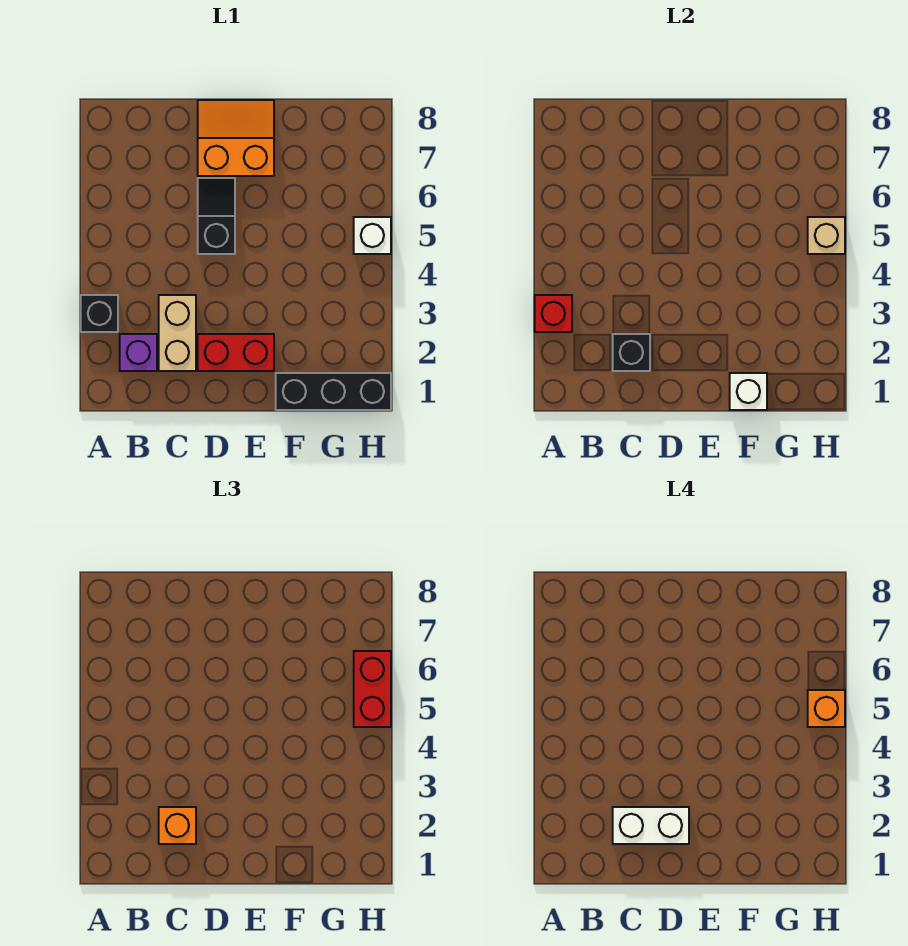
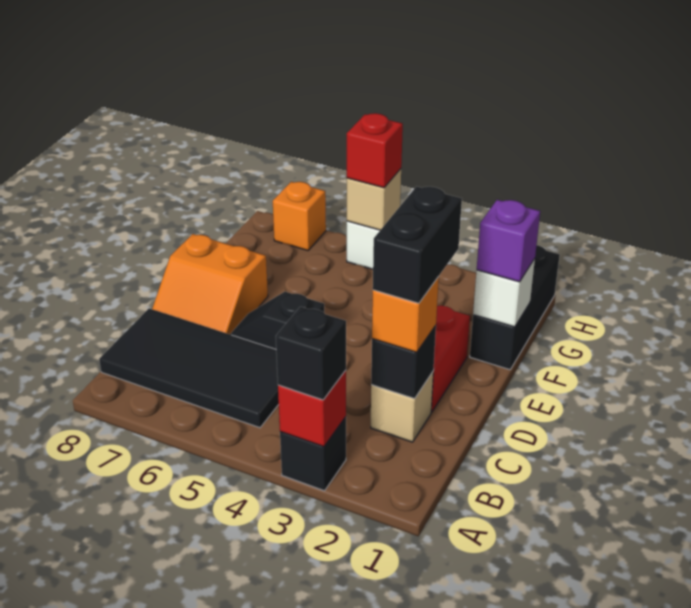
none -> black brick A3 level 3
purple brick B2 level 1 -> purple brick F1 level 3
none -> black tile B5:C8 level 1
tan brick C2:C3 level 1 -> tan brick C2 level 1
white brick C2:D2 level 4 -> black brick C2:D2 level 4
orange slope D7:E8 level 1 top 7 -> orange slope D7:E8 level 1 top E
red brick H5:H6 level 3 -> red brick H5 level 3
orange brick H5 level 4 -> orange brick H7 level 1

